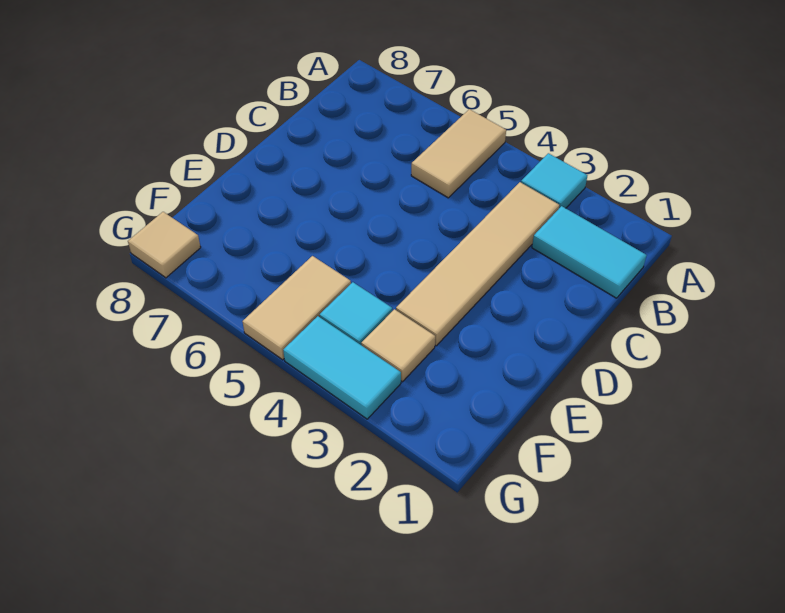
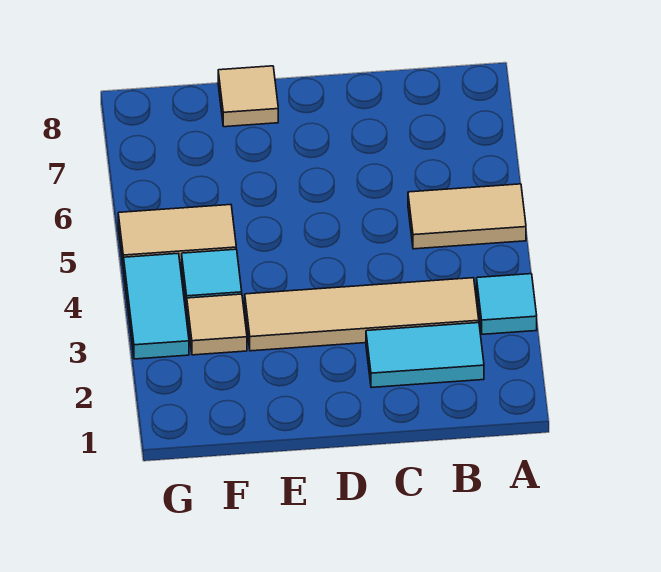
cyan tile B1:B2 level 1 -> cyan tile B2:C2 level 1
tan tile G8 level 1 -> tan tile E8 level 1

